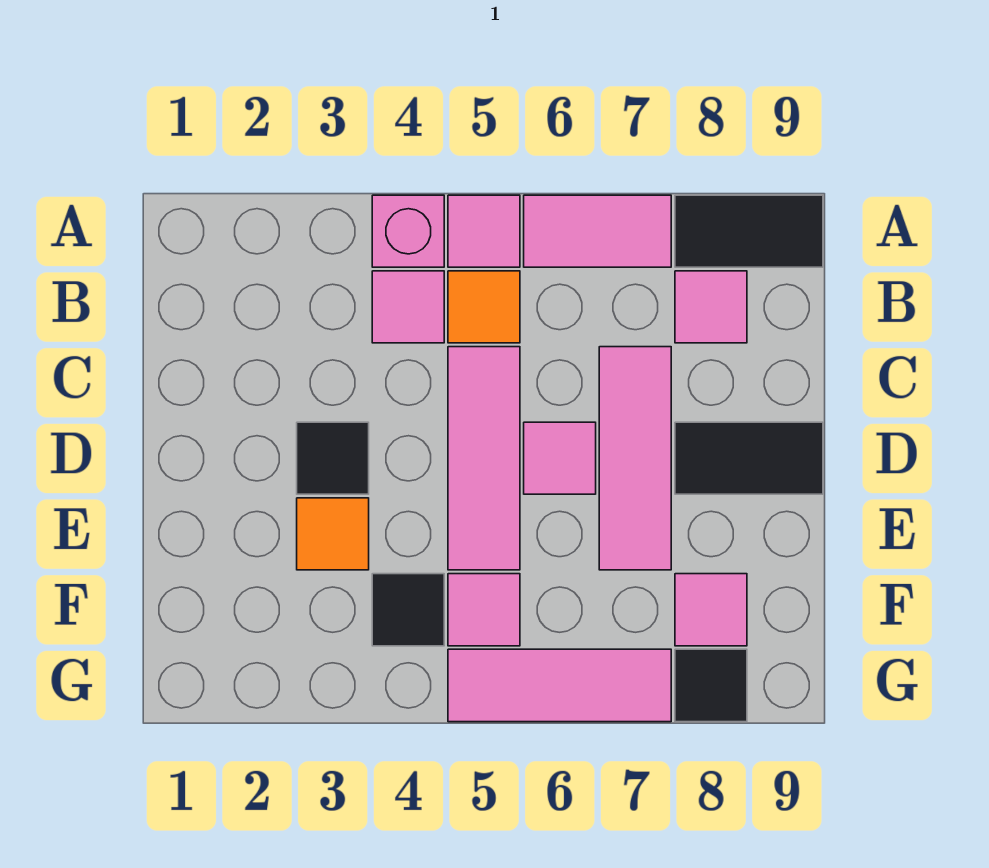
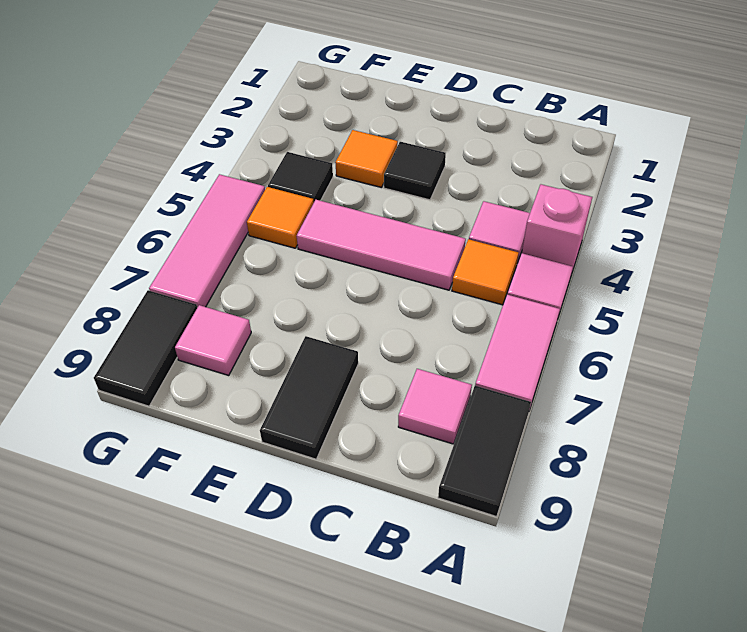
pink tile C7:E7 level 1 -> none
pink tile D6 level 1 -> none
pink tile F5 level 1 -> orange tile F5 level 1
black tile G8 level 1 -> black tile G8:G9 level 1

